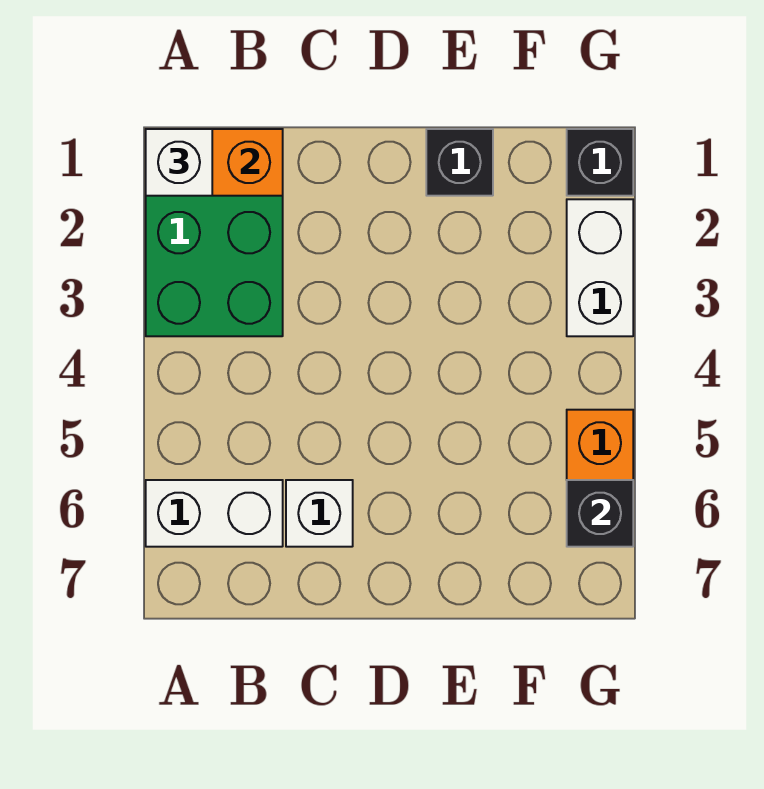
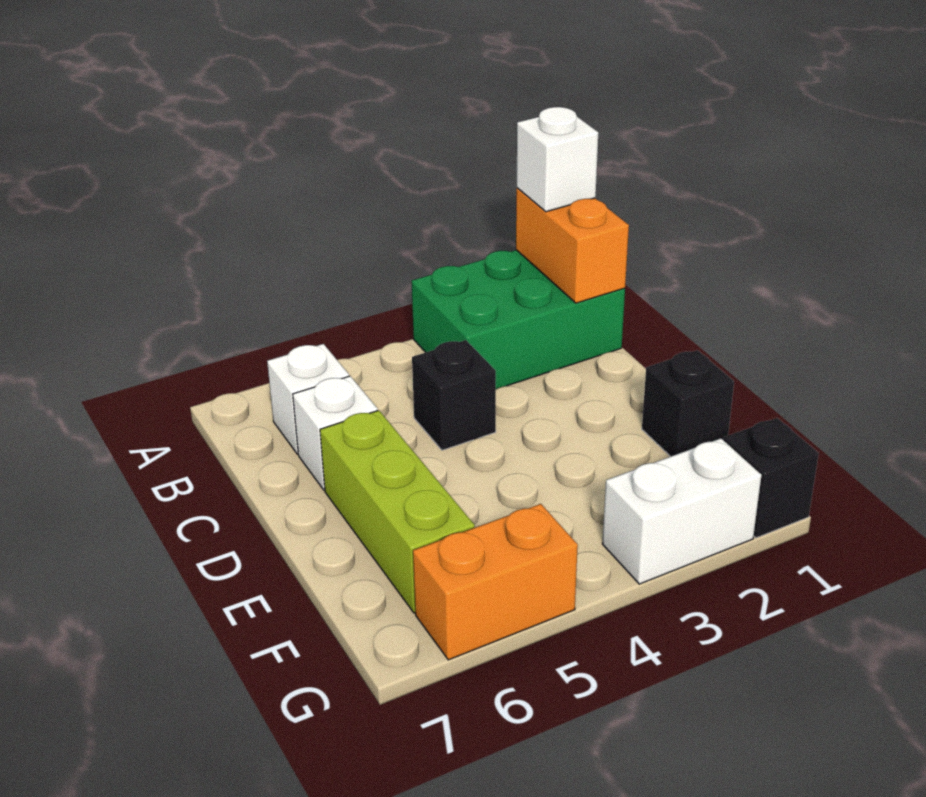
white brick A6:B6 level 1 -> white brick B6 level 1
none -> lime brick D6:F6 level 1
black brick G6 level 2 -> black brick C4 level 1

